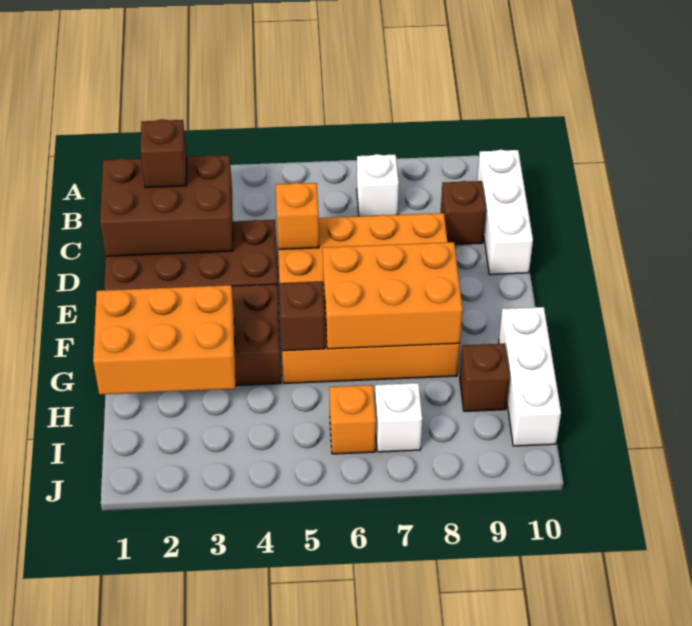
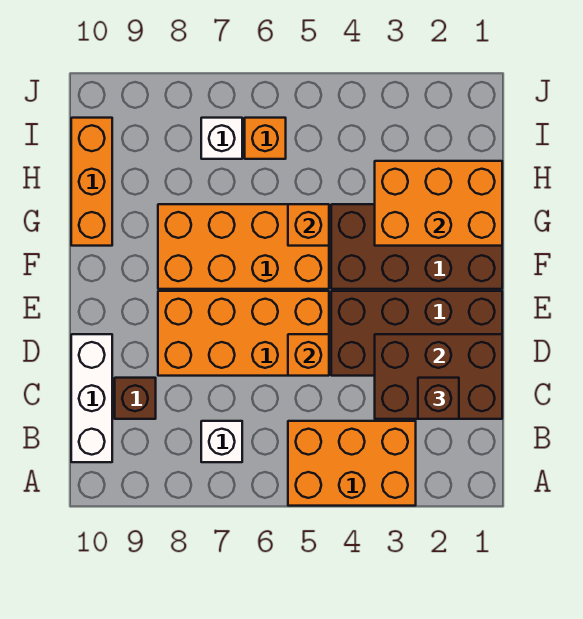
orange brick F6:G8 level 2 -> orange brick A3:B5 level 1
brown brick G5 level 2 -> orange brick G5 level 2
white brick G10:I10 level 1 -> orange brick G10:I10 level 1
brown brick H9 level 1 -> none

